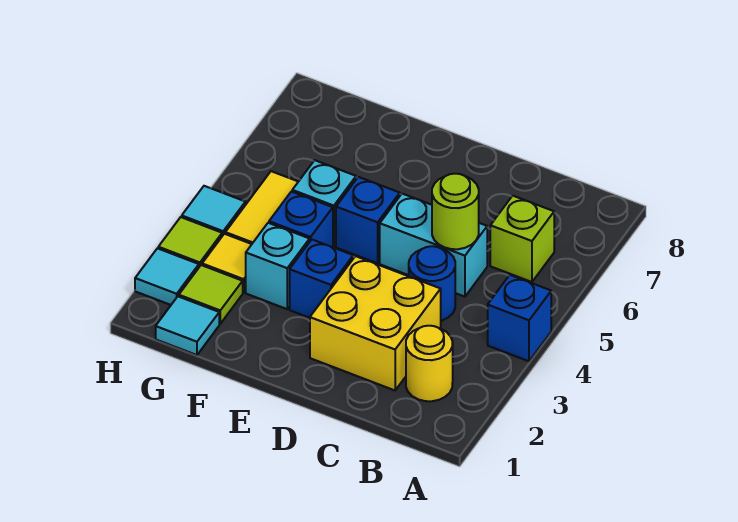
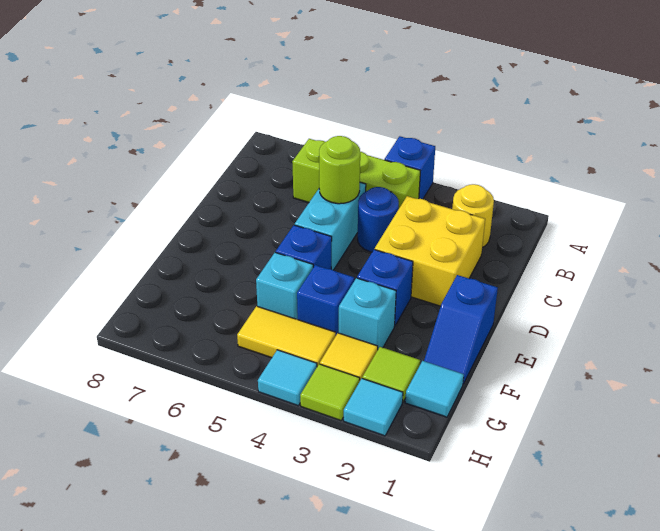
lime brick B6 level 1 -> lime brick B4:B6 level 1
none -> blue slope E1:F1 level 1 top E

